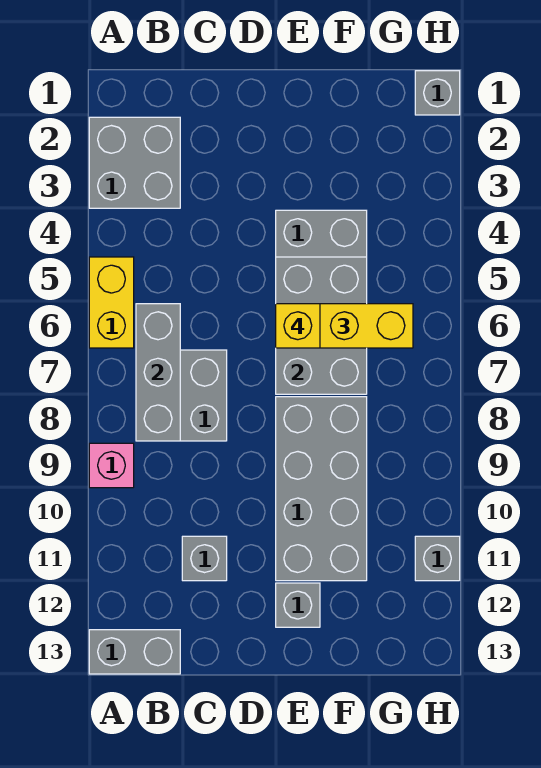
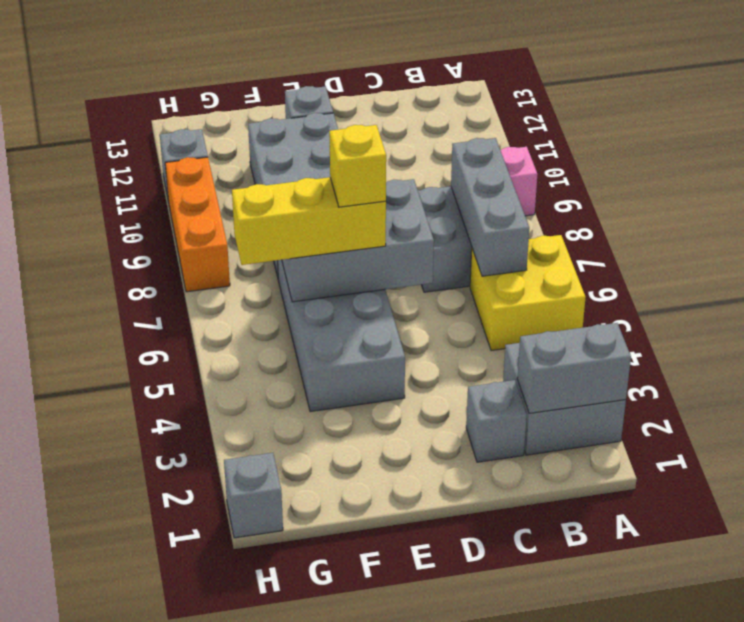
yellow brick A5:A6 level 1 -> yellow brick A5:B6 level 1
grey brick A13:B13 level 1 -> grey brick A2:B2 level 2
grey brick C11 level 1 -> grey brick C2 level 1
grey brick E5:F7 level 2 -> grey brick D6:F7 level 2
none -> orange brick H8:H10 level 1

